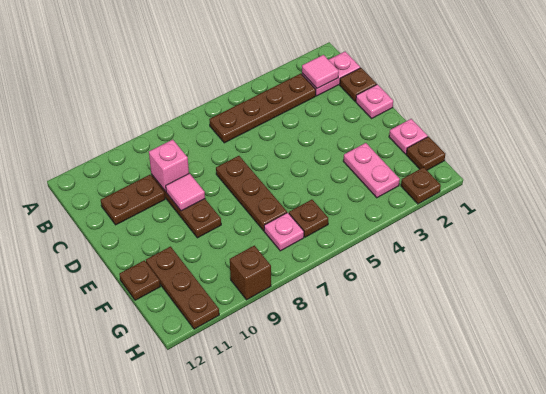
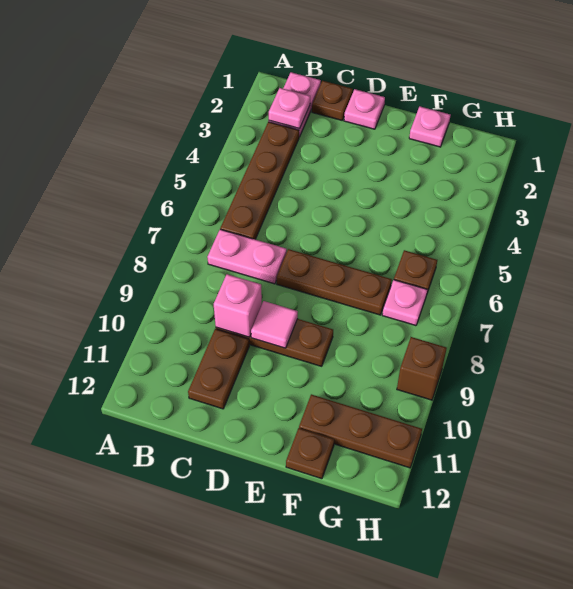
pink tile B2 level 2 -> pink plate B2 level 2
pink plate F3:G3 level 1 -> pink plate B7:C7 level 1
brown plate G1 level 1 -> none
brown plate H2 level 1 -> none

